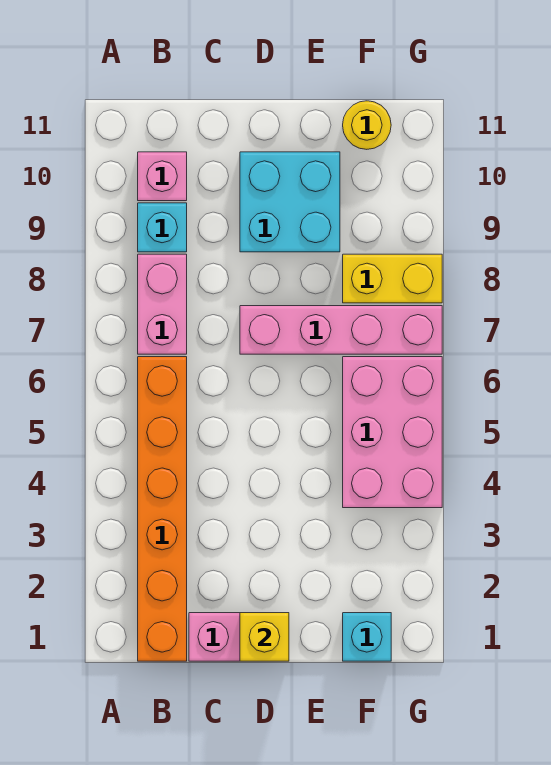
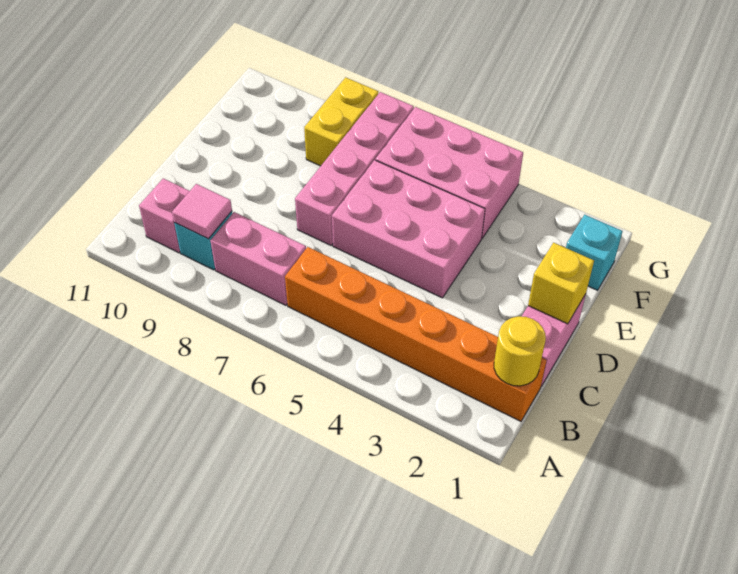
none -> pink tile B9 level 2
none -> pink brick D4:E6 level 1
cyan brick D9:E10 level 1 -> none
yellow round brick F11 level 1 -> yellow round brick B1 level 2

